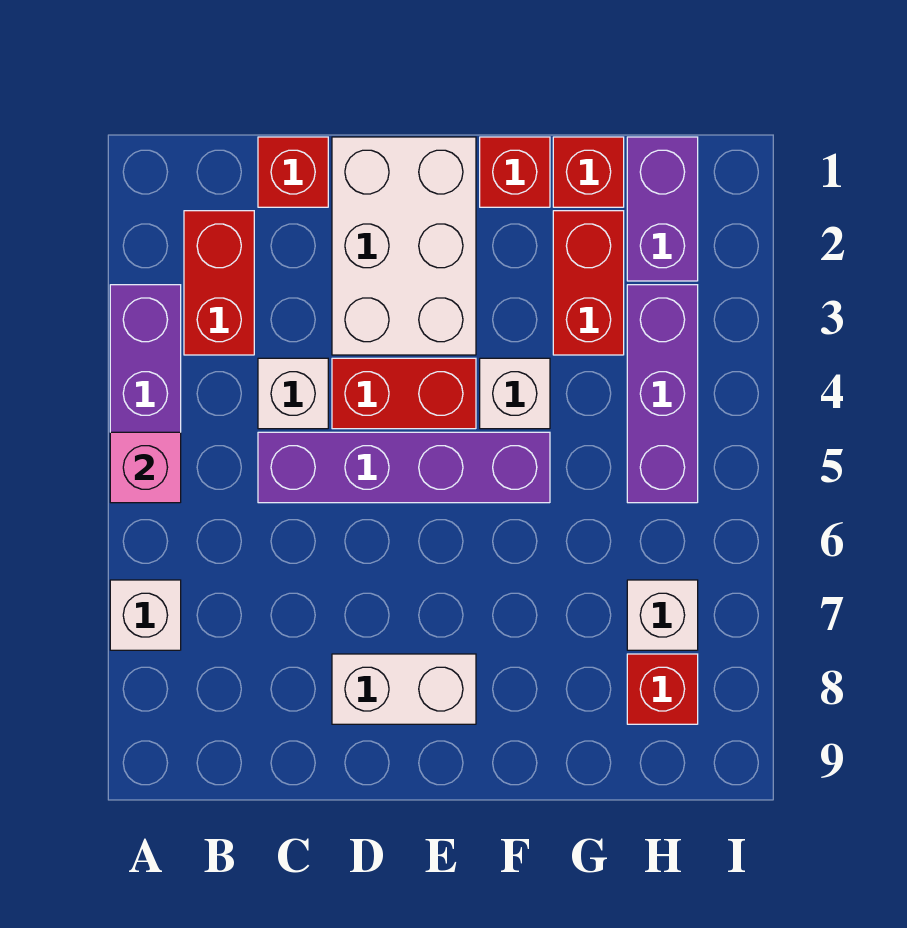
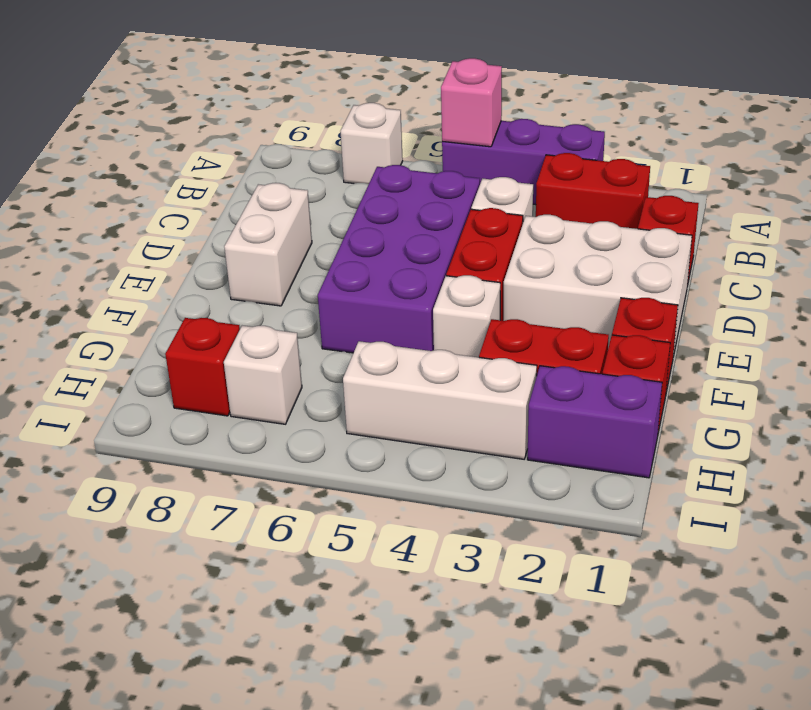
purple brick C5:F5 level 1 -> purple brick C5:F6 level 1
purple brick H3:H5 level 1 -> white brick H3:H5 level 1

